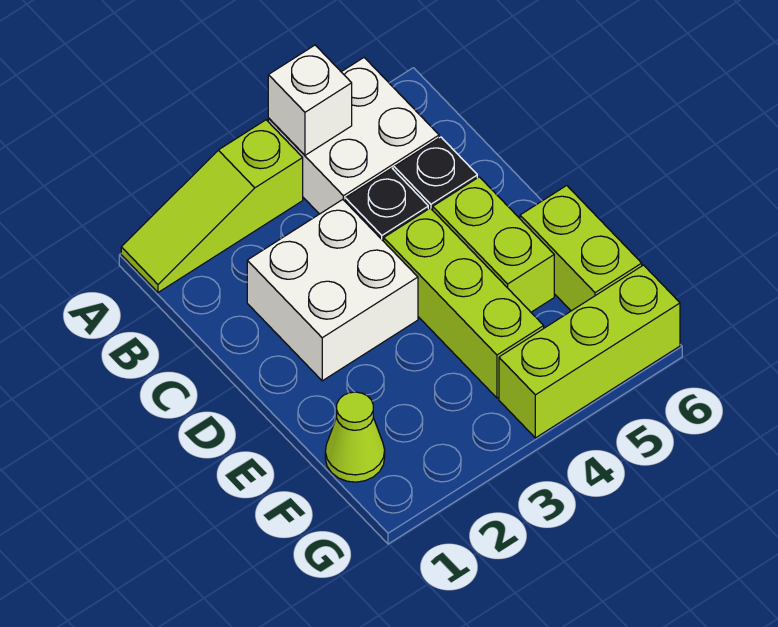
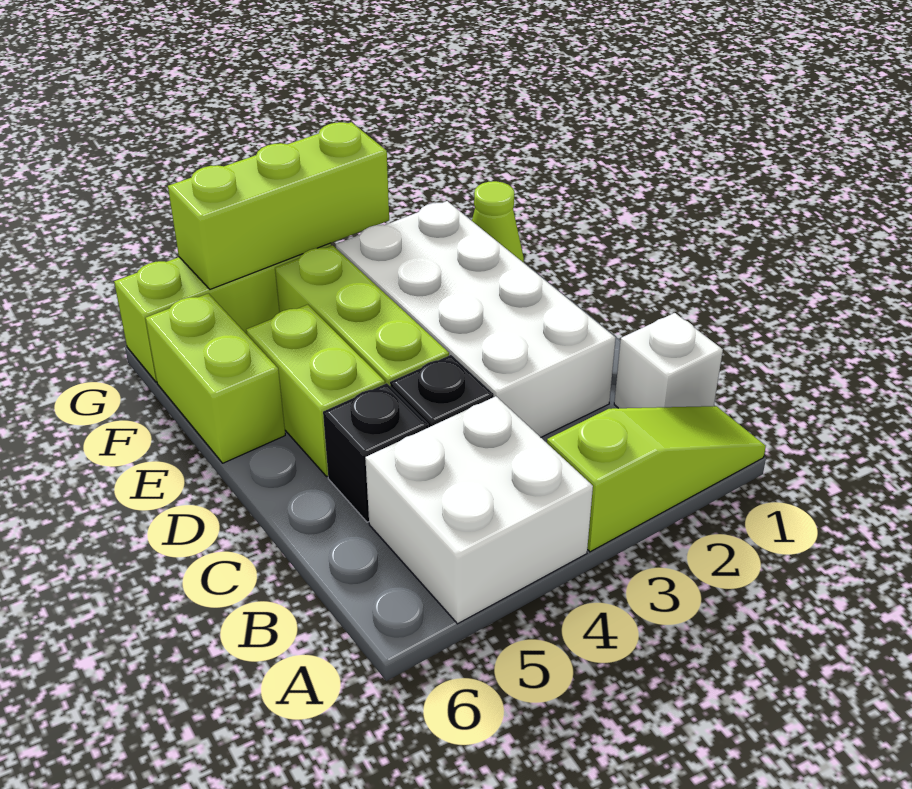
white brick A4 level 2 -> white brick B1 level 1
white brick C2:D3 level 1 -> white brick C2:F3 level 1
none -> lime brick G3:G5 level 2

